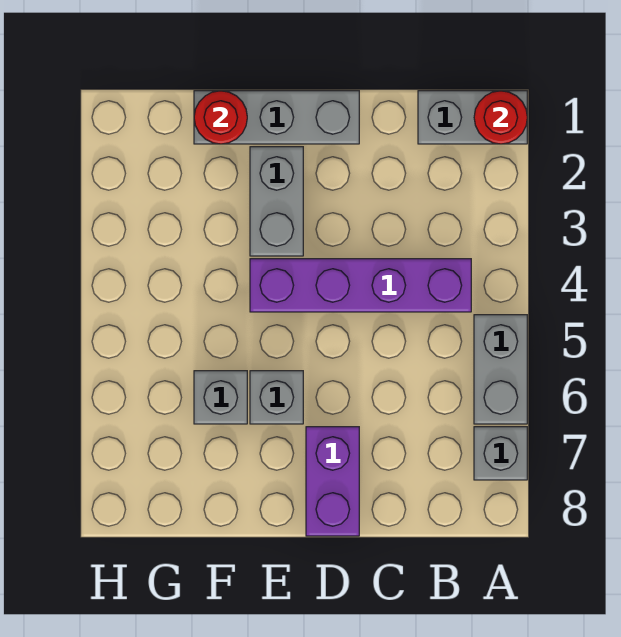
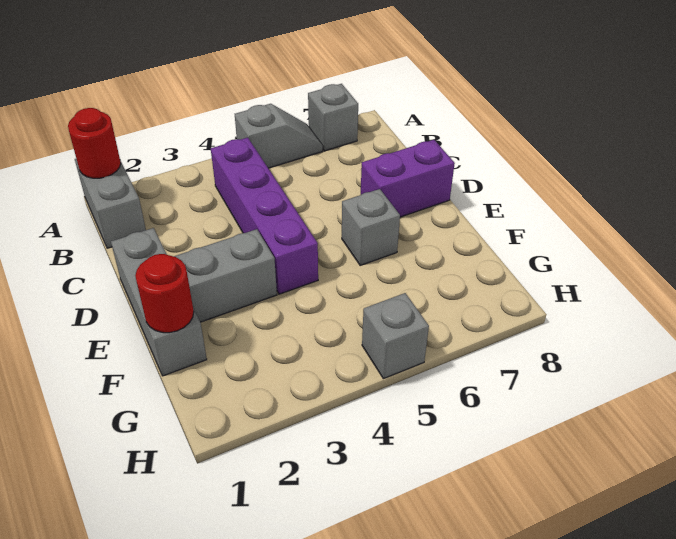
grey brick A5:A6 level 1 -> grey slope A5:A6 level 1 top 5
grey brick F6 level 1 -> grey brick H5 level 1

